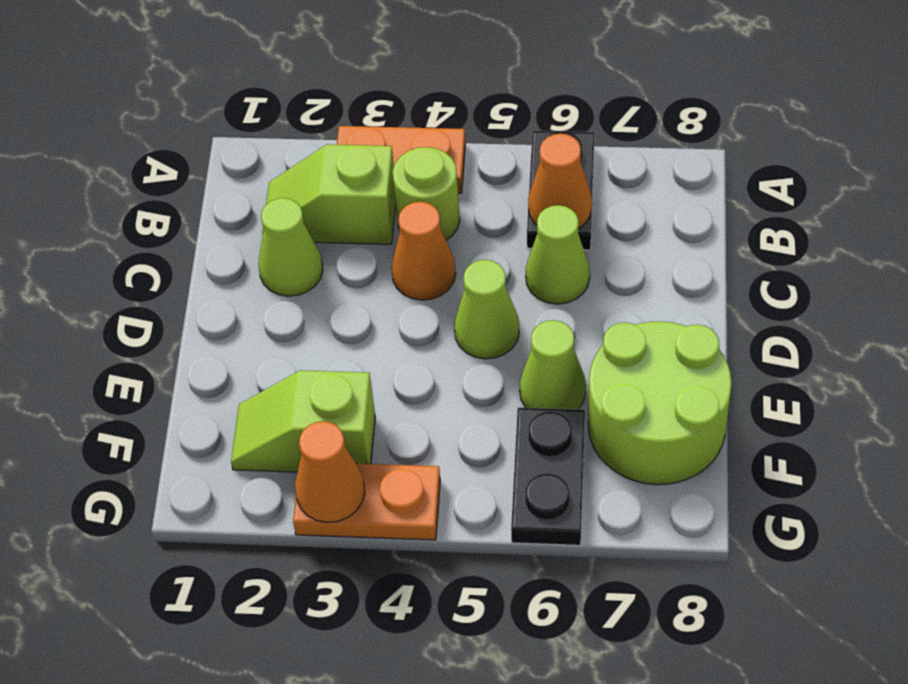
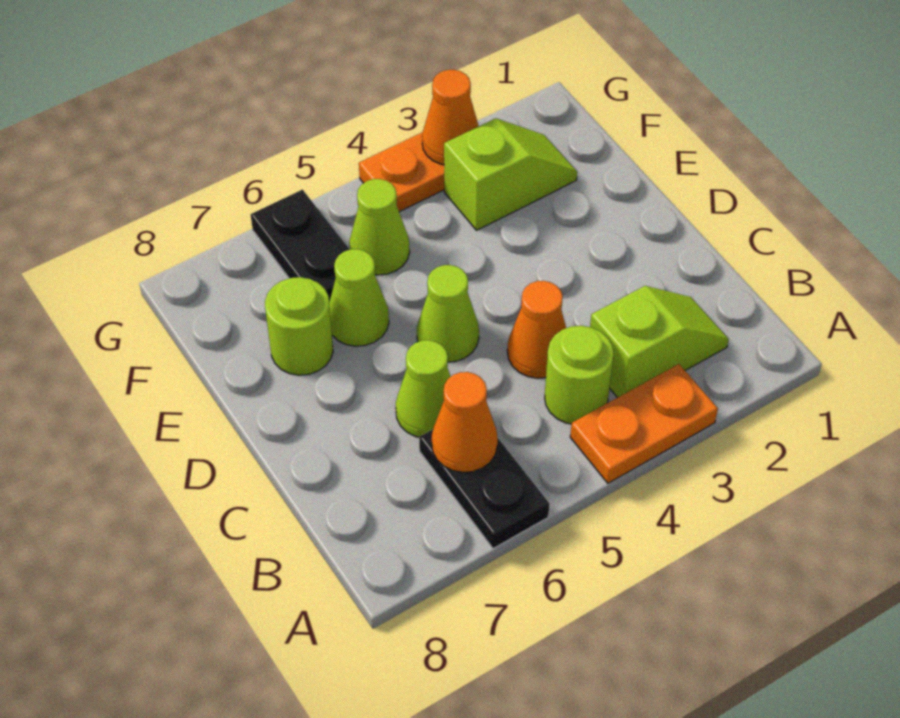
lime cone C2 level 1 -> lime cone F5 level 1
lime round brick E7:F8 level 1 -> lime round brick E7 level 1

